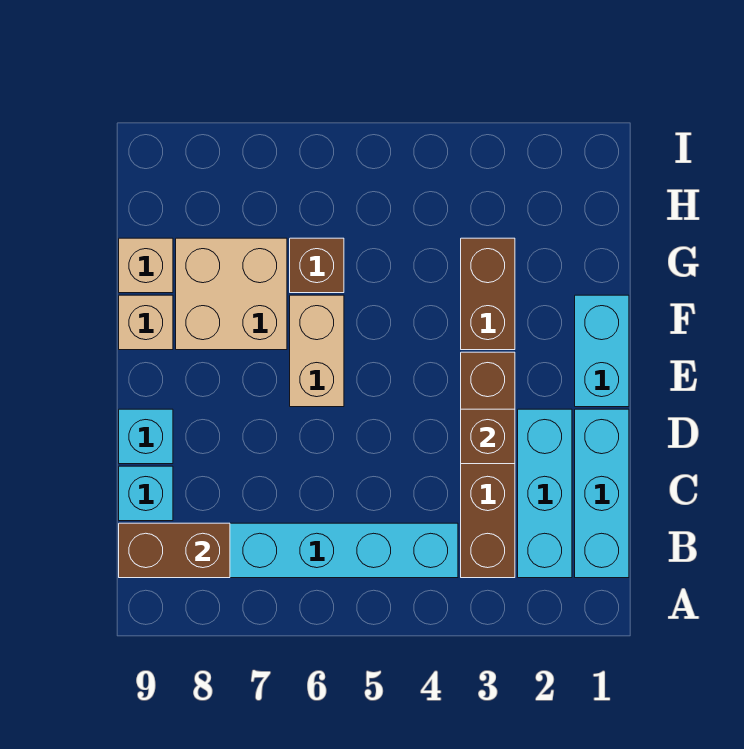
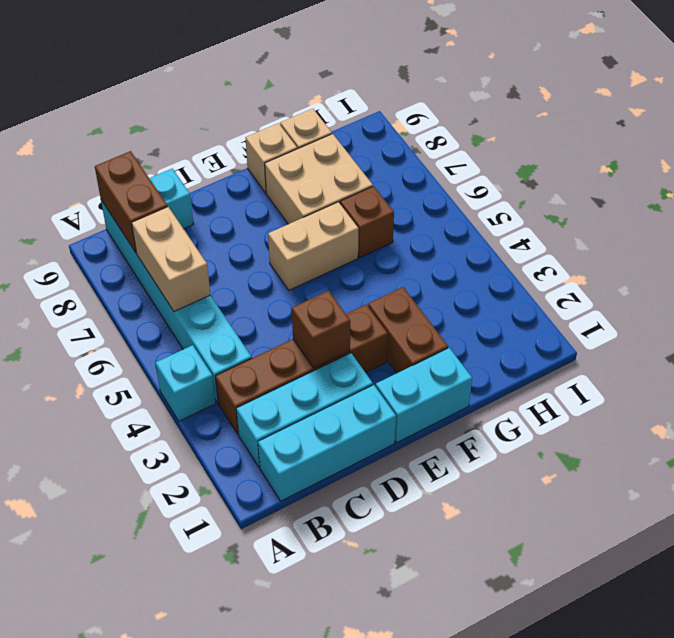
none -> tan brick B6:B7 level 2
cyan brick D9 level 1 -> cyan brick A4 level 1
brown brick F3:G3 level 1 -> brown brick F2:F3 level 1

